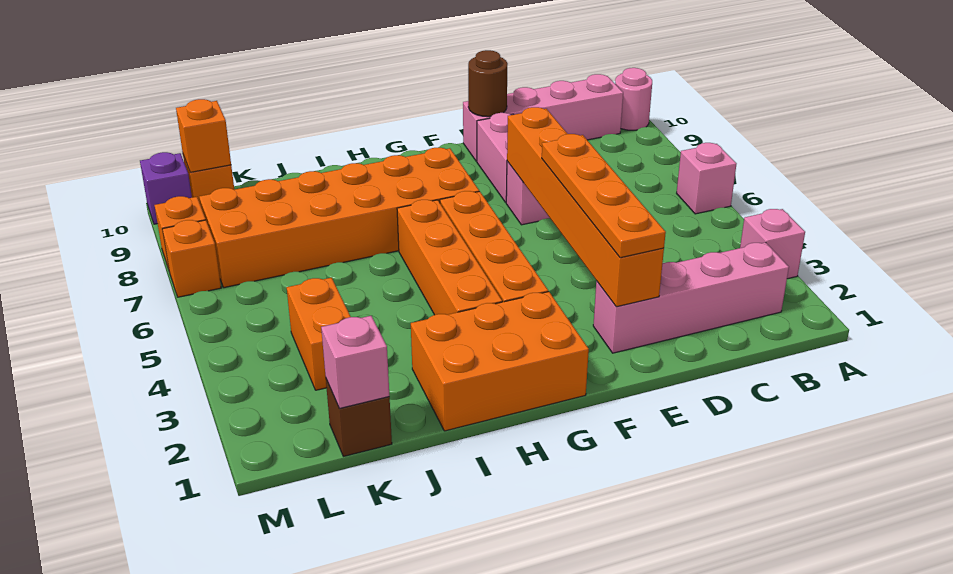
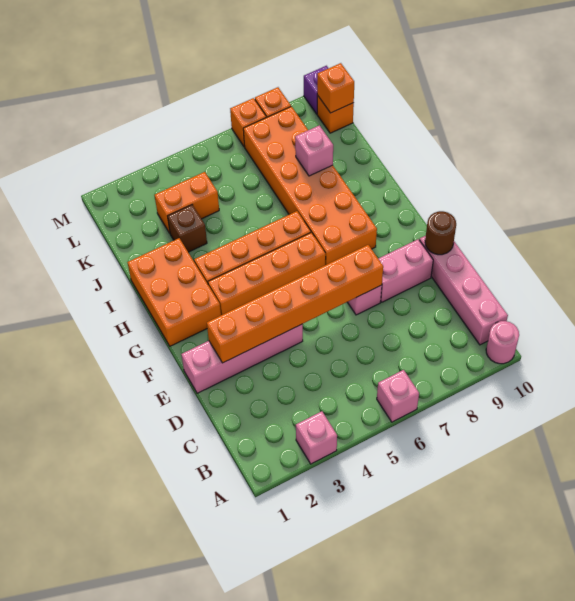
pink brick B2:E2 level 1 -> pink brick E1:E4 level 1
orange plate E2:E5 level 3 -> none
brown brick K1 level 1 -> brown brick J3 level 1
pink brick K1 level 2 -> pink brick J8 level 2

